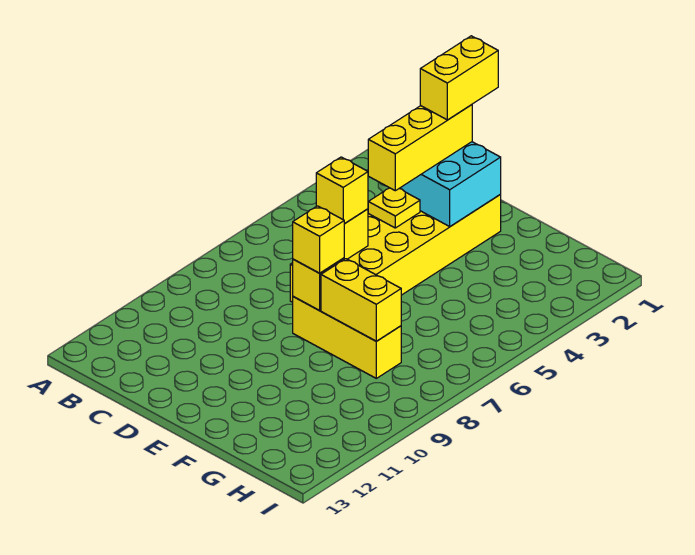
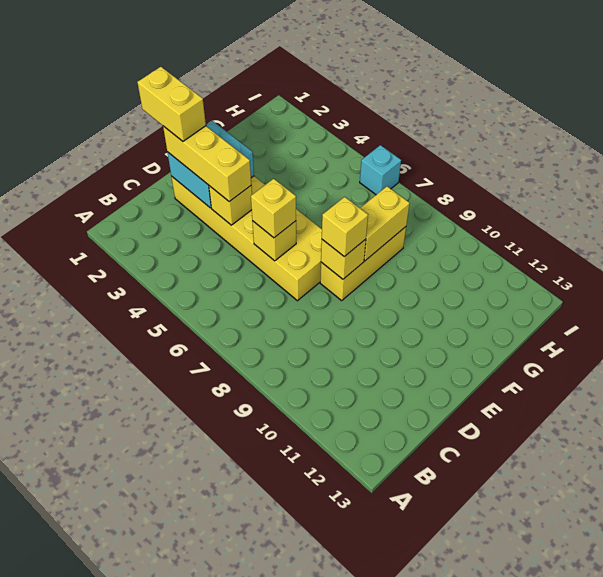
yellow plate D4 level 2 -> yellow brick D4 level 2
none -> cyan brick I6 level 1

